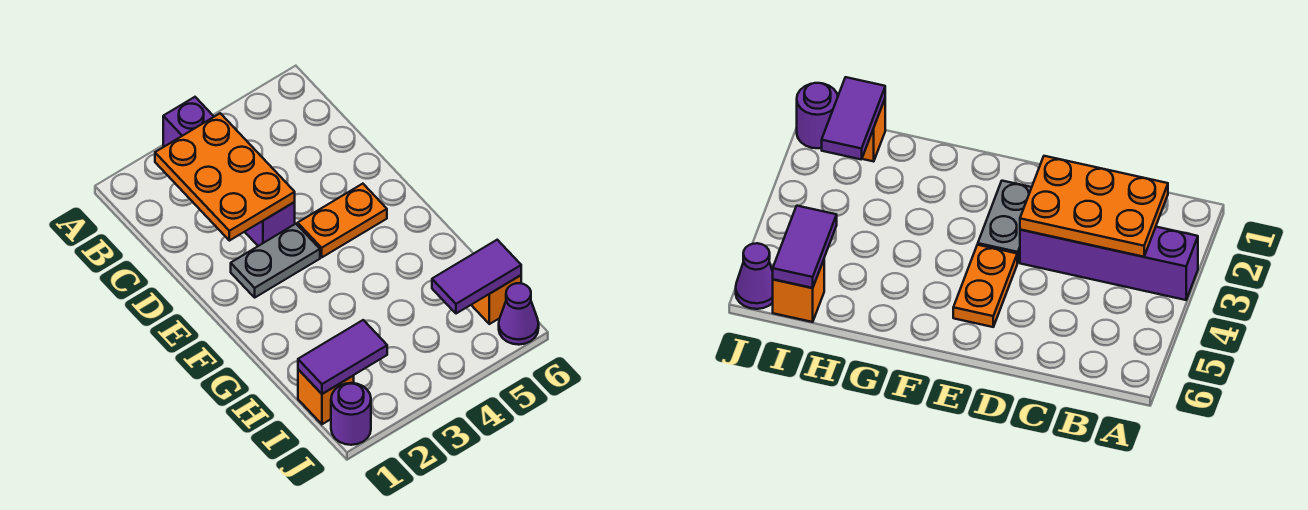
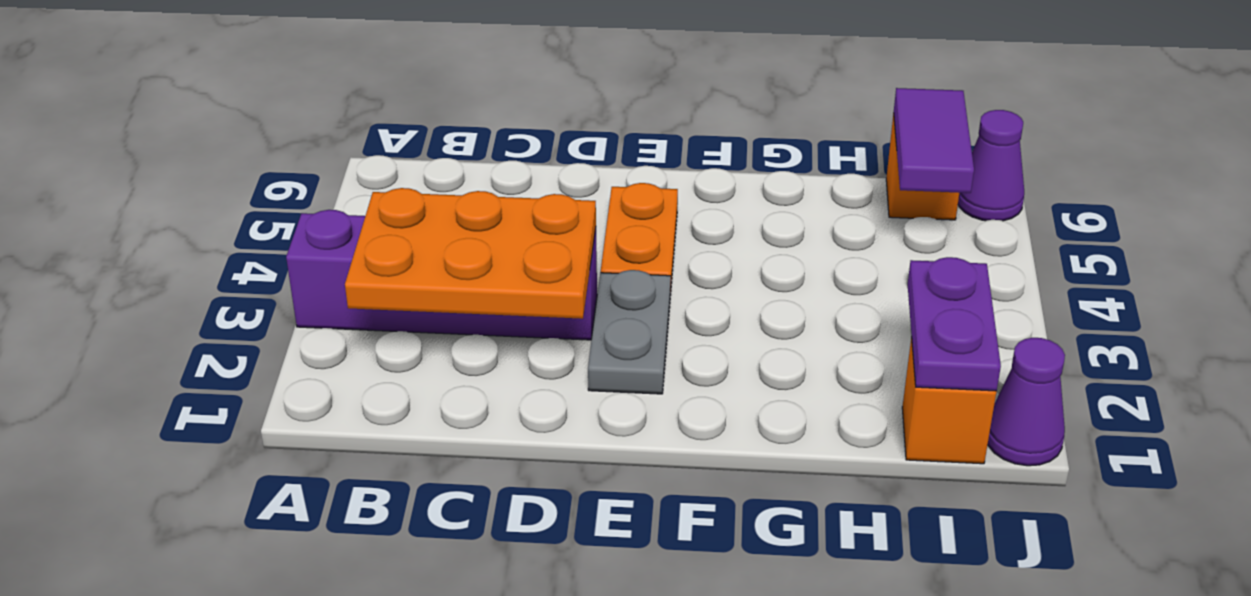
purple tile I1:I2 level 2 -> purple plate I1:I2 level 2
purple round brick J1 level 1 -> purple cone J1 level 1

